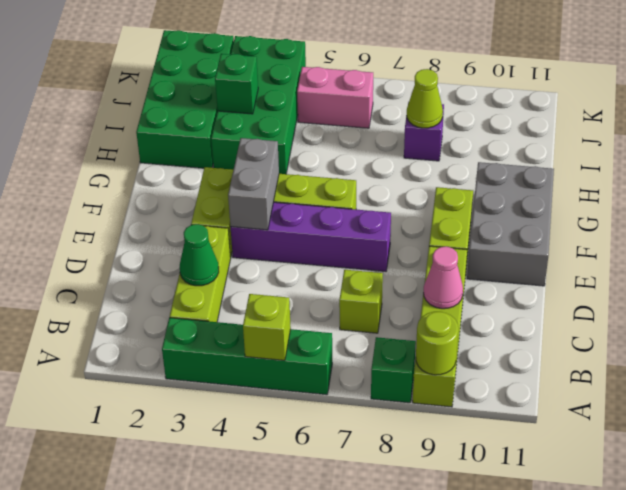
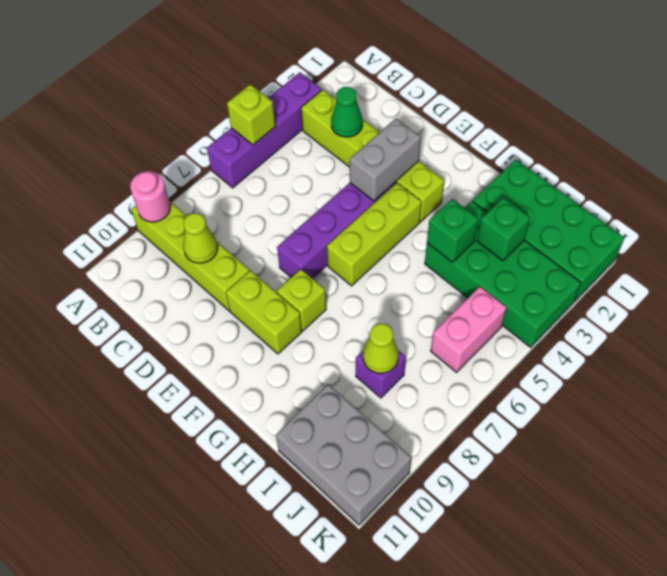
green brick A3:A6 level 1 -> purple brick A3:A6 level 1
green brick A8 level 1 -> green brick H4 level 2
lime round brick A9 level 2 -> pink round brick A9 level 2
lime brick C7 level 1 -> lime brick F8 level 1
pink cone C9 level 2 -> lime cone C9 level 2
grey brick E4:F4 level 2 -> grey brick E3:E4 level 2
grey brick E10:G11 level 1 -> grey brick I10:K11 level 1

